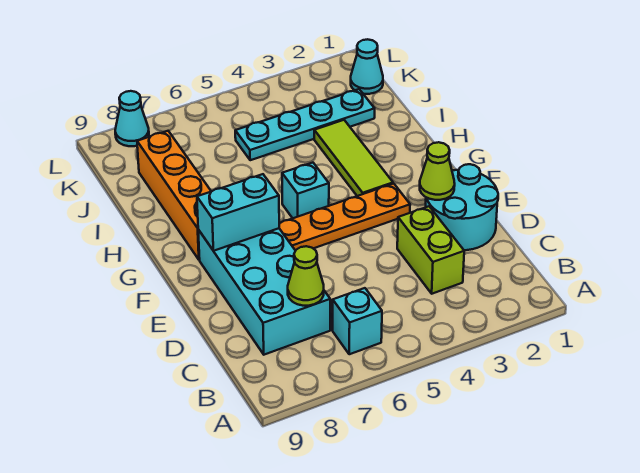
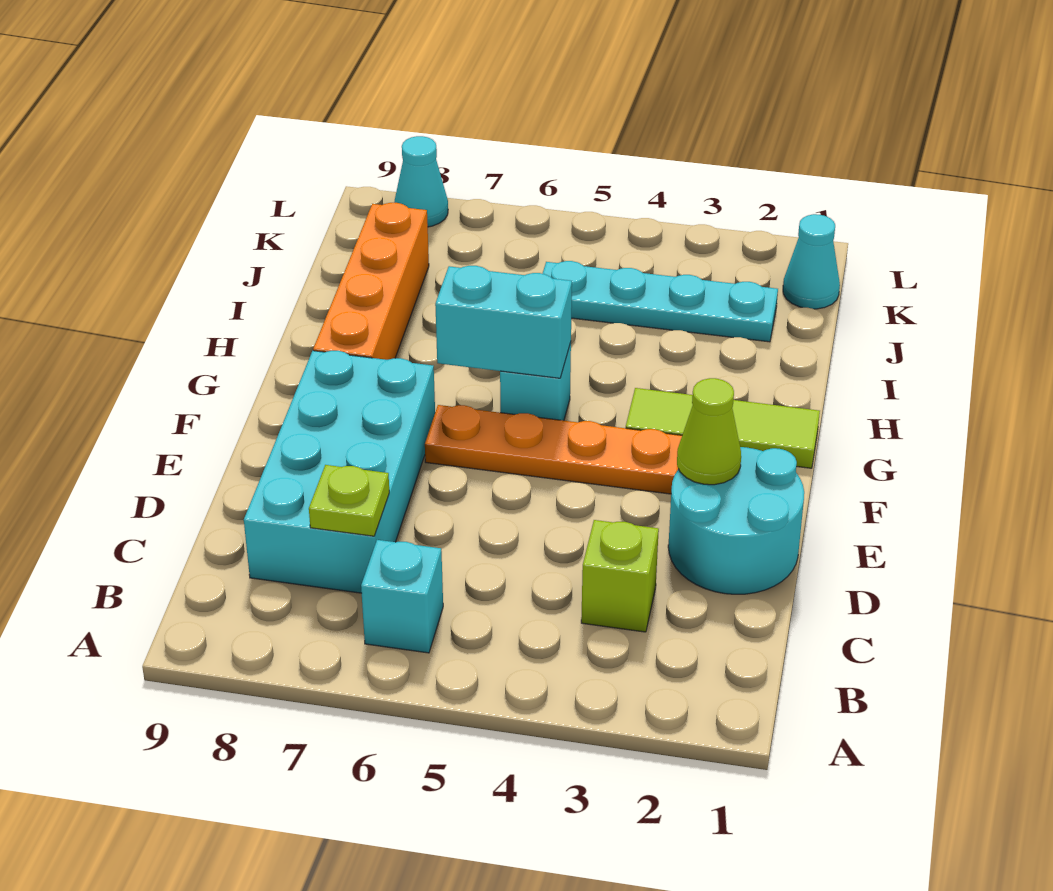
lime brick C3:D3 level 1 -> lime brick C3 level 1
lime cone C7 level 2 -> lime plate C7 level 2
cyan brick F7:F8 level 2 -> cyan brick G5:G6 level 2
lime tile G3:I3 level 1 -> lime tile G1:G3 level 1

